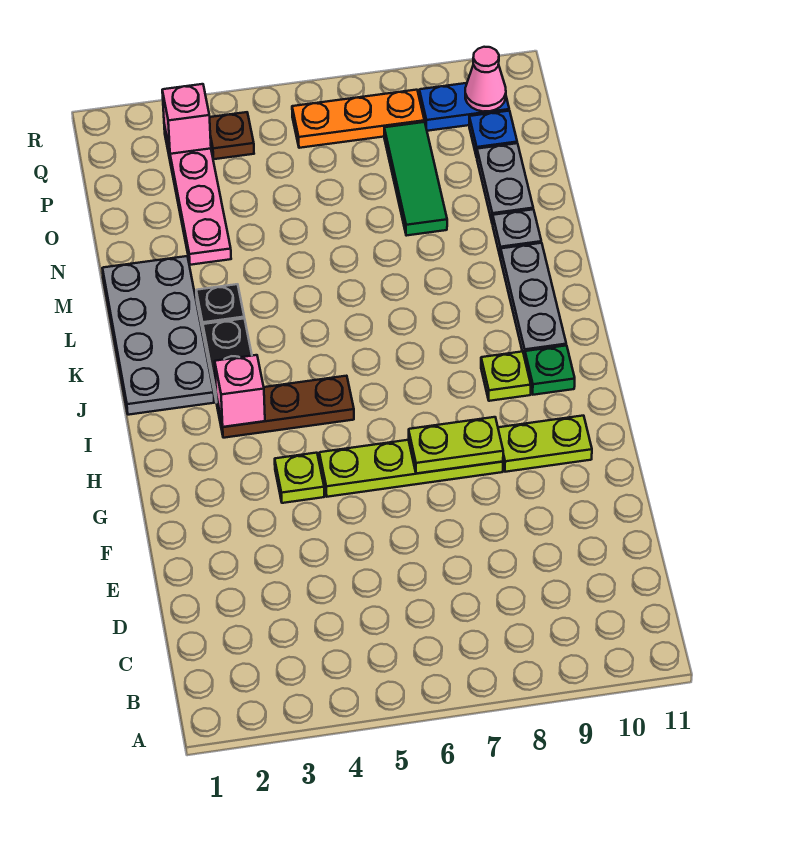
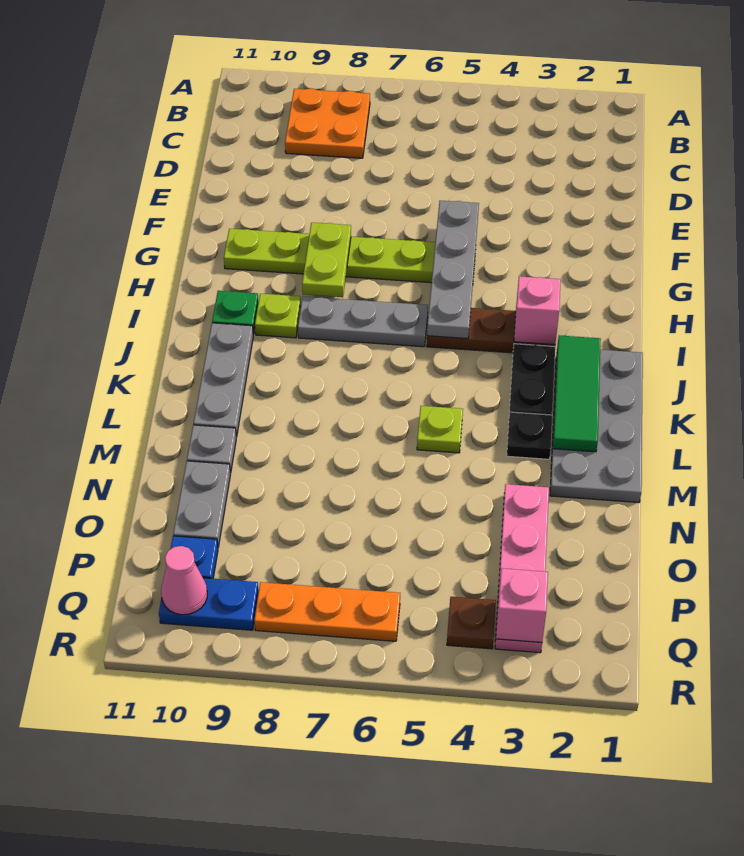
none -> orange plate B8:C9 level 1
none -> grey plate F5:I5 level 2
lime plate G4 level 1 -> lime plate L5 level 1
lime plate G7:G8 level 2 -> lime plate G8:H8 level 2
none -> grey plate I6:I8 level 1
green tile N8:P8 level 1 -> green tile J2:L2 level 2

